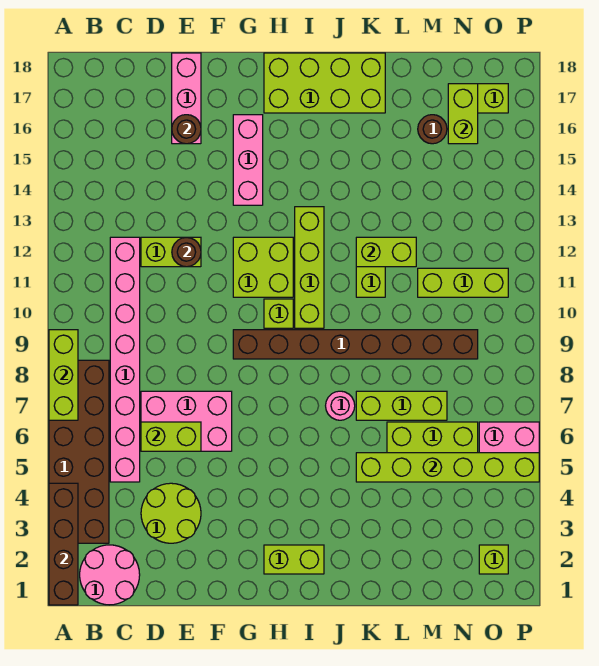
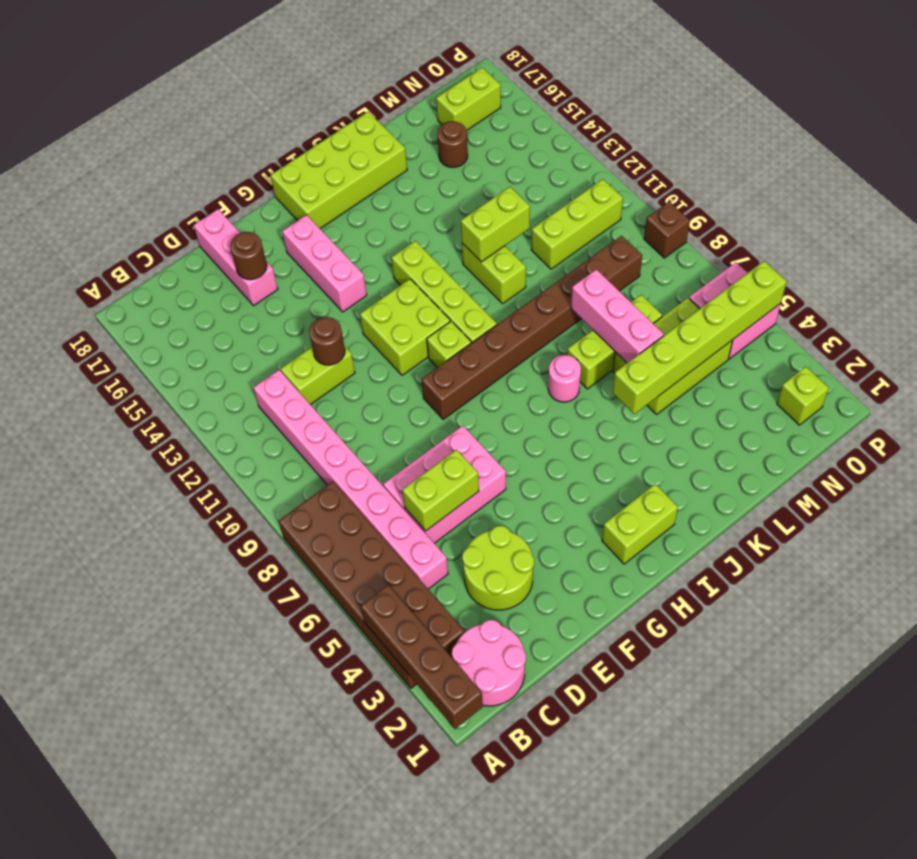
lime brick A7:A9 level 2 -> none
none -> pink brick L6:L8 level 2
lime brick N16:N17 level 2 -> none
none -> brown brick P9 level 1

